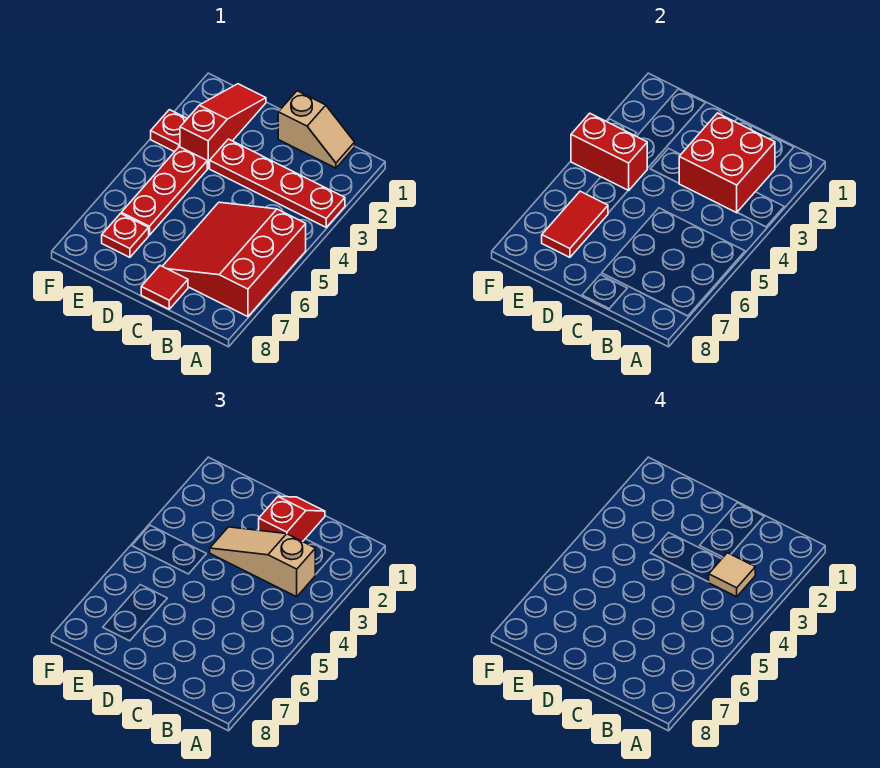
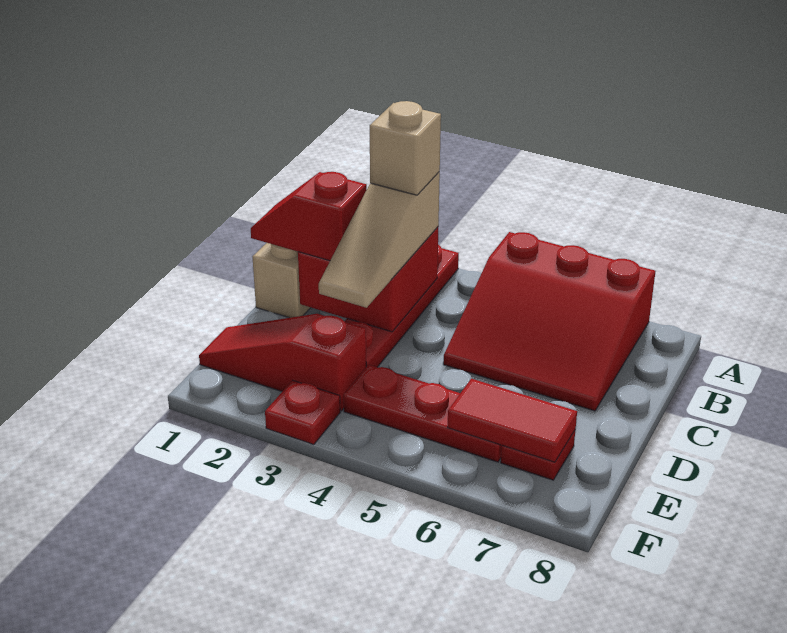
tan tile B3 level 4 -> tan brick B3 level 4
red tile C8 level 1 -> none
red brick E4:F4 level 2 -> none

